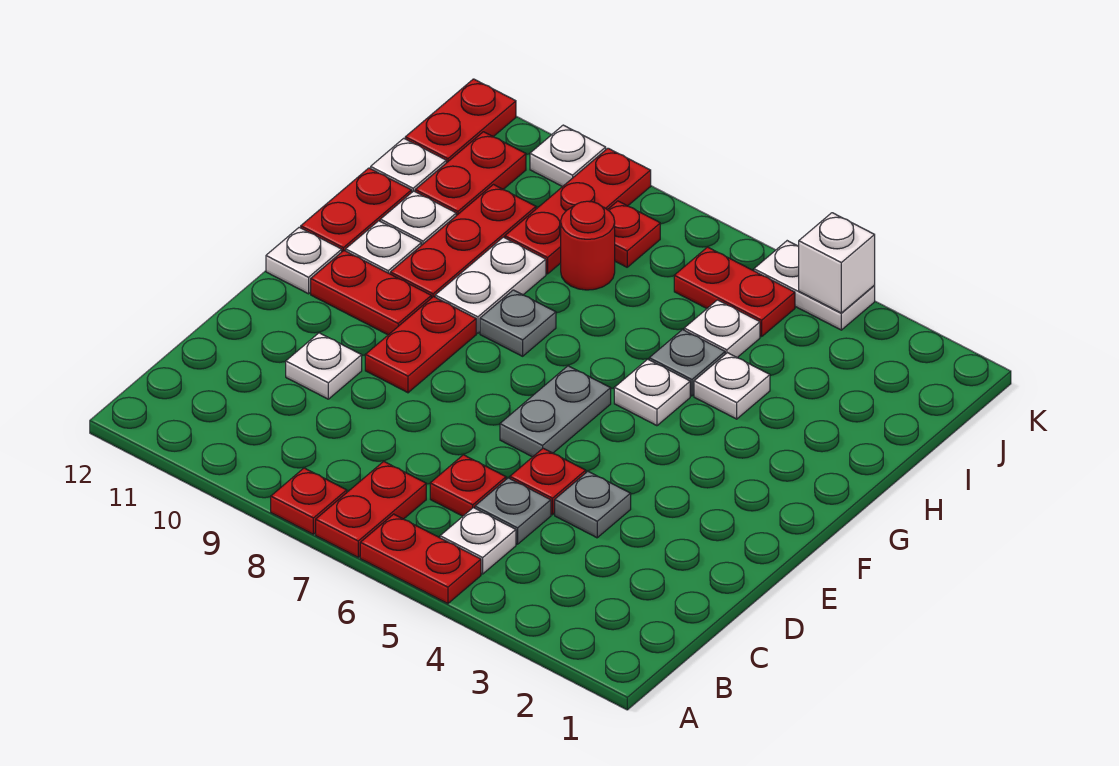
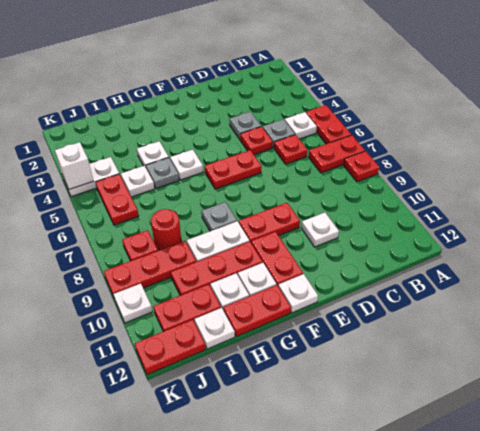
grey plate E6:F6 level 1 -> red plate E6:F6 level 1
white plate K4:K5 level 1 -> white plate J4:K4 level 1

